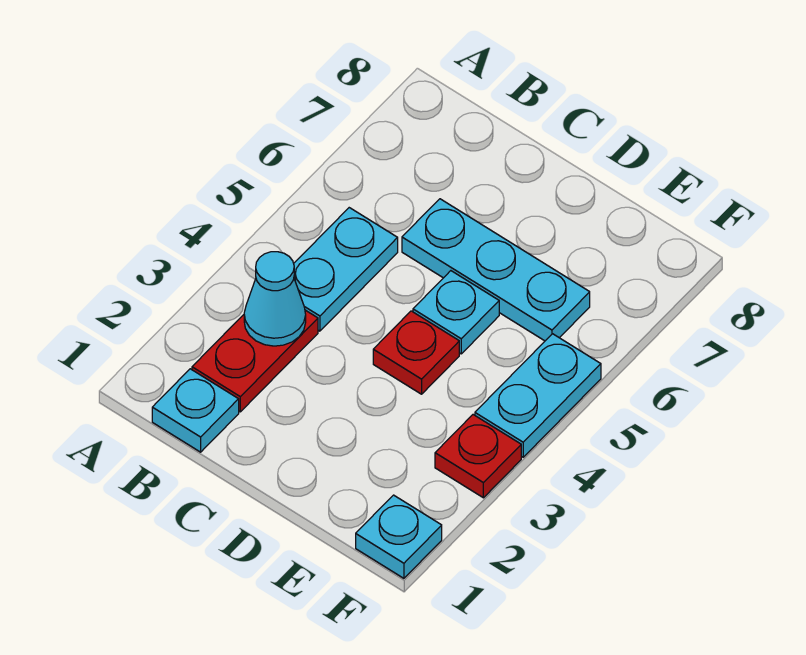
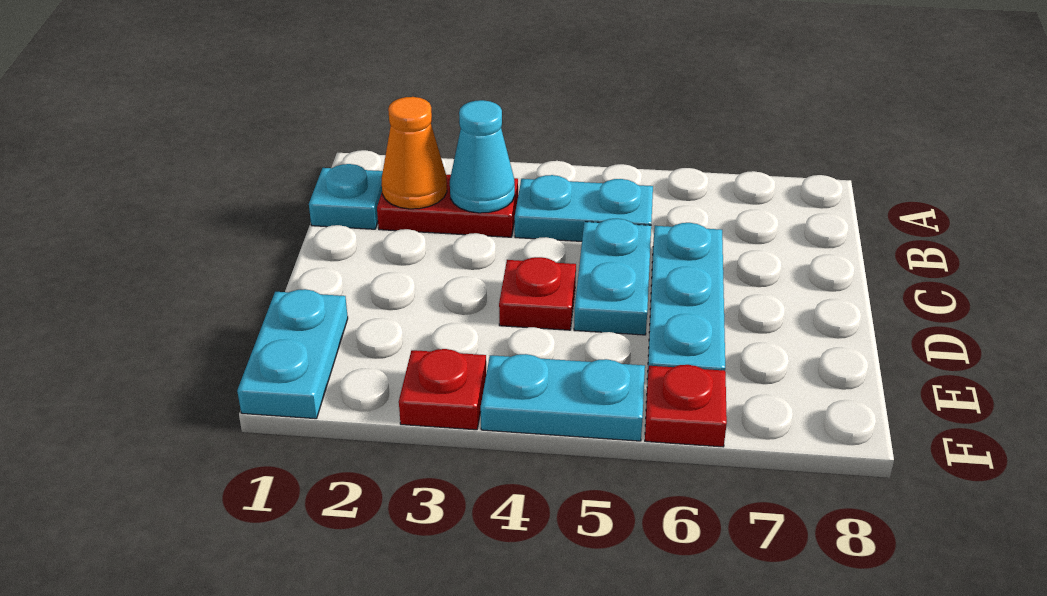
none -> orange cone B2 level 2
cyan plate D5 level 1 -> cyan plate C5:D5 level 1
cyan plate F1 level 1 -> cyan plate E1:F1 level 1
none -> red plate F6 level 1

